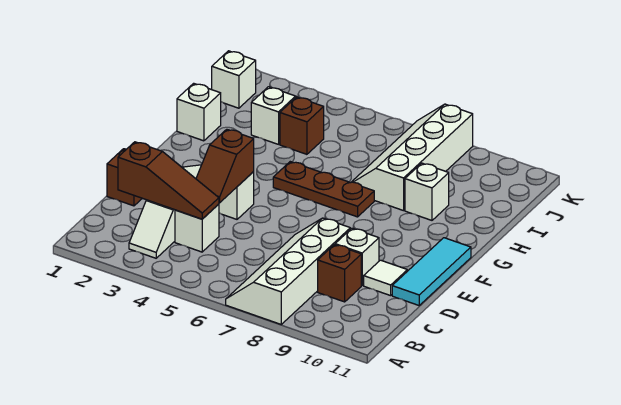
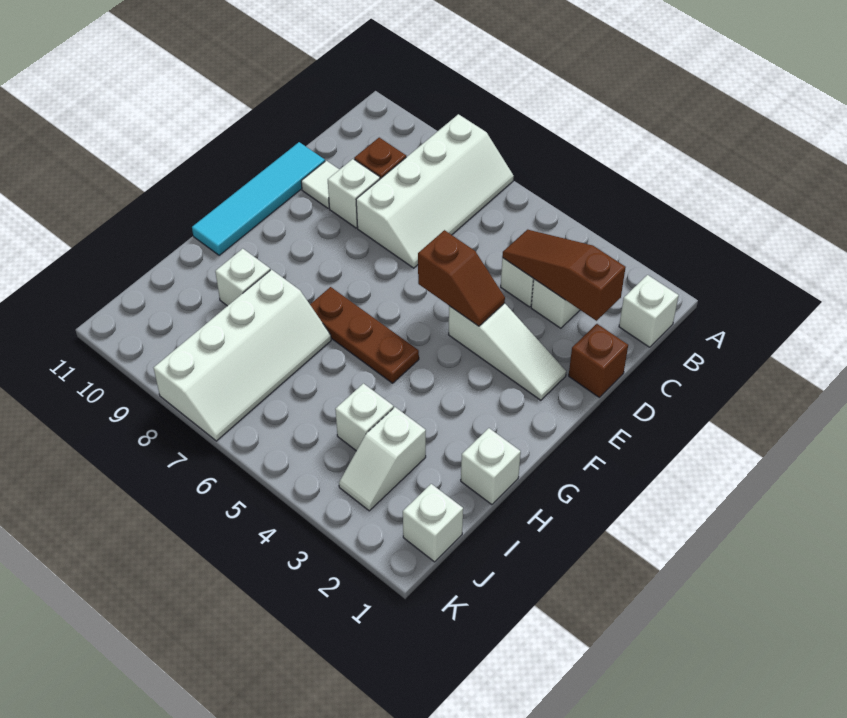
none -> white brick B1 level 1
brown slope D4:E4 level 2 top E -> brown slope E4:E5 level 2 top 5
cyan tile D11:F11 level 1 -> cyan tile D11:G11 level 1
brown brick I4 level 1 -> white brick I4 level 1

